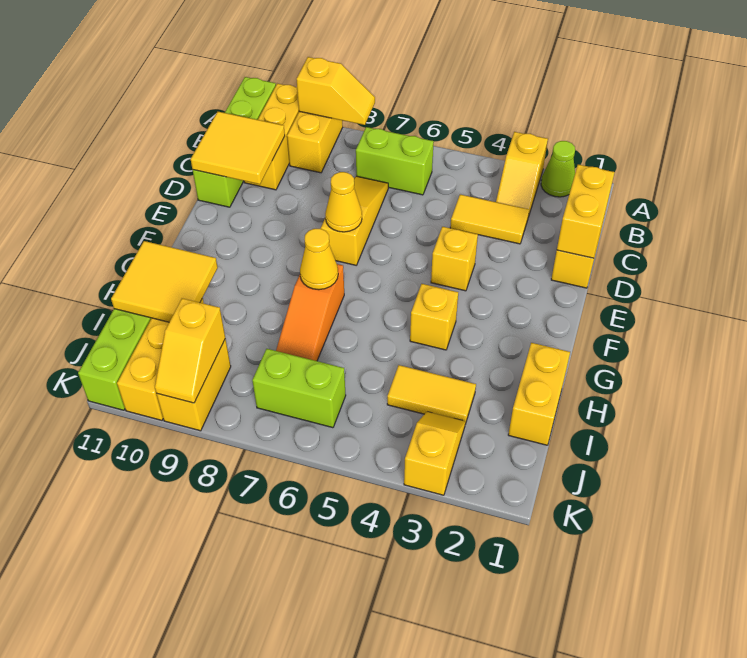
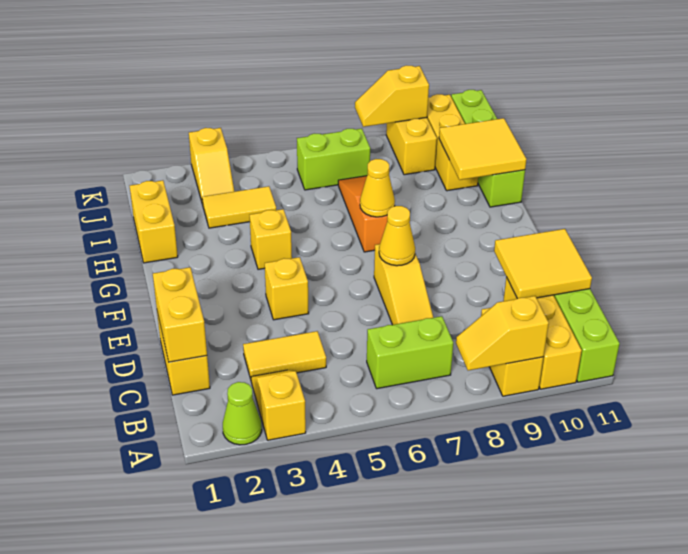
yellow slope J9:K9 level 2 top J -> yellow slope K8:K9 level 2 top 9

